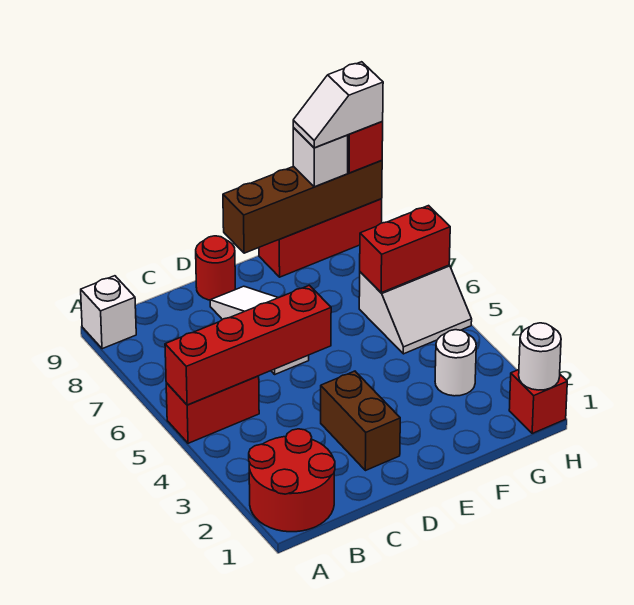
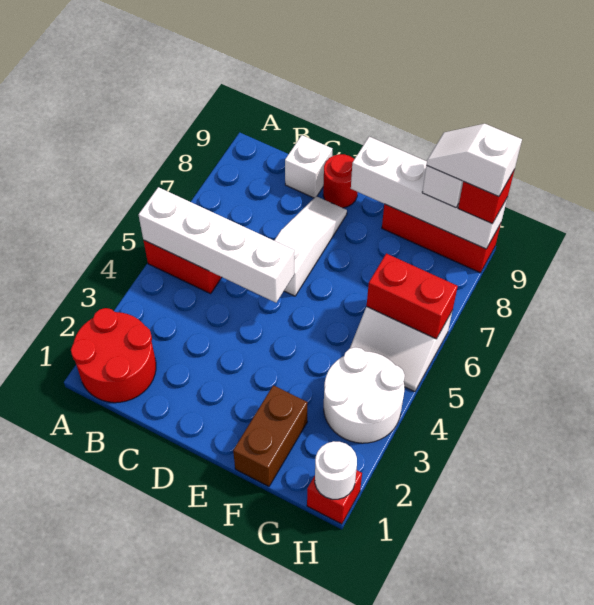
red brick A5:D5 level 2 -> white brick A5:D5 level 2
white brick A9 level 1 -> white brick C9 level 1
brown brick D2:D3 level 1 -> brown brick F1:F2 level 1
brown brick E9:H9 level 2 -> white brick E9:H9 level 2
white round brick G3 level 1 -> white round brick G3:H4 level 1

